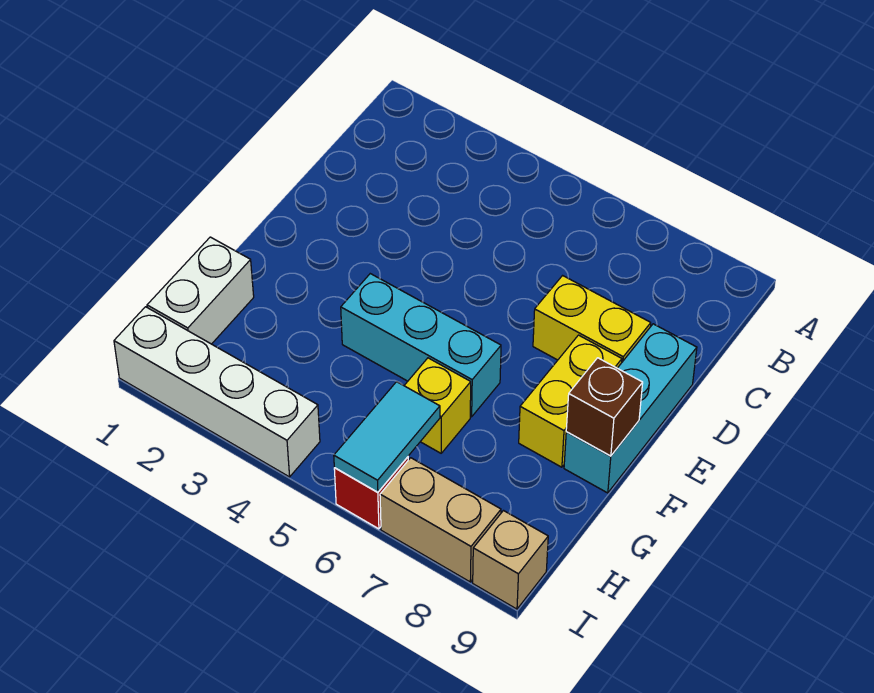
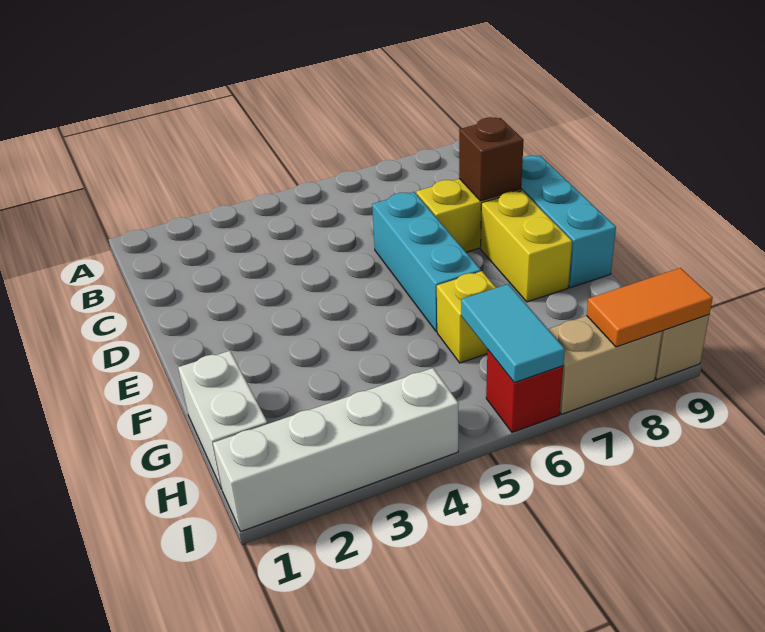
cyan brick F4:F6 level 1 -> cyan brick D6:F6 level 1
brown brick F9 level 2 -> brown brick D8 level 2
none -> orange tile I8:I9 level 2

